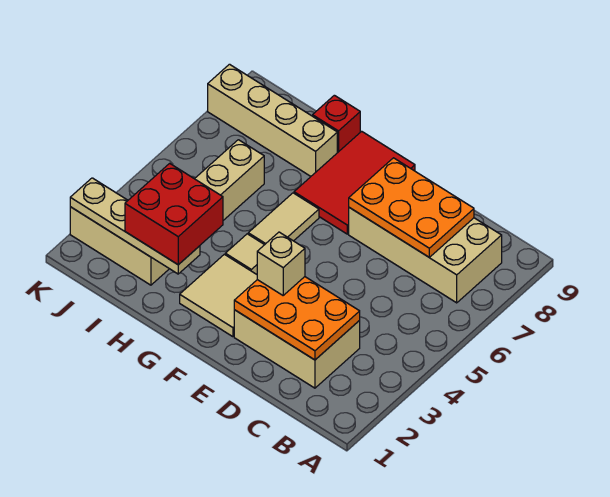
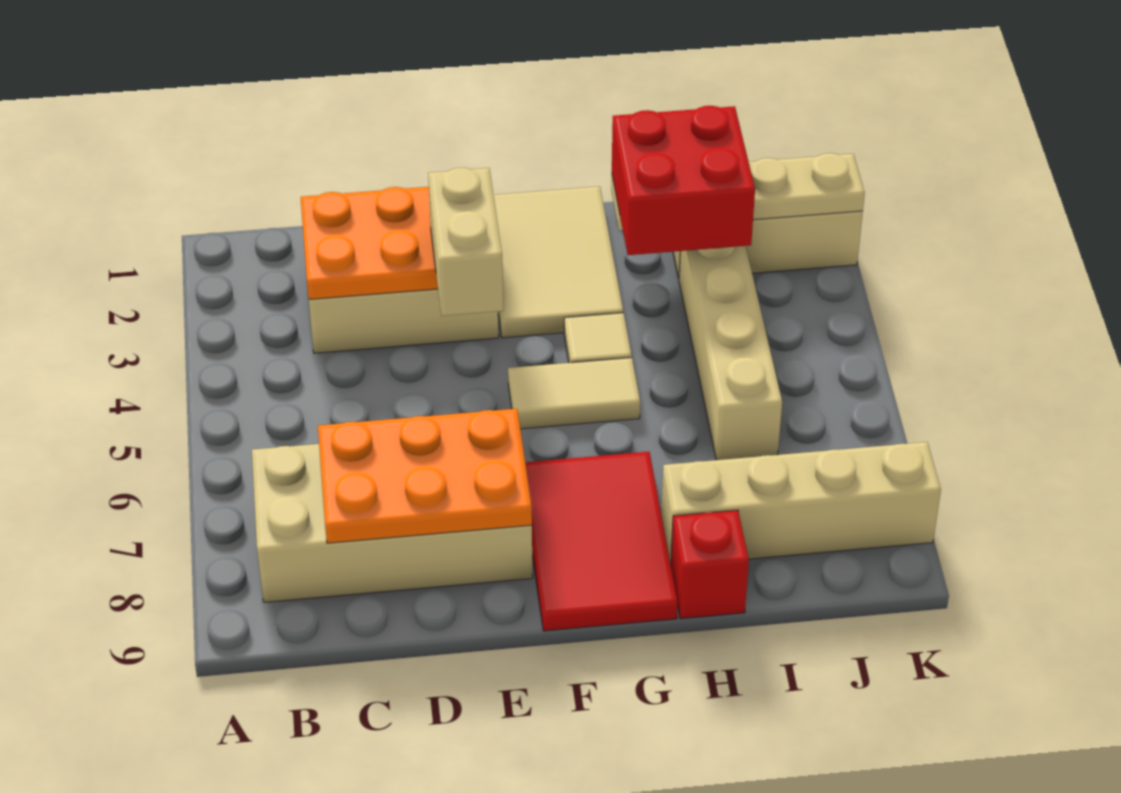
tan brick E3 level 3 -> tan brick E3:E4 level 3
tan tile F2:G3 level 1 -> tan tile F1:G3 level 1
tan tile G5:G6 level 1 -> tan tile F5:G5 level 1

